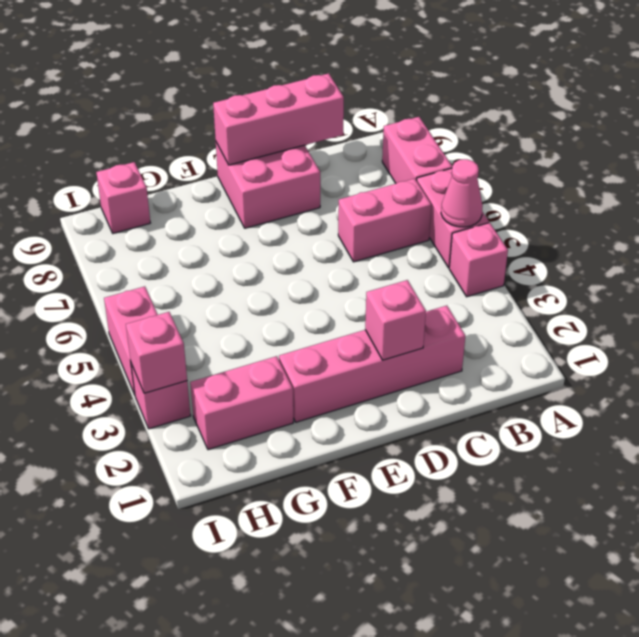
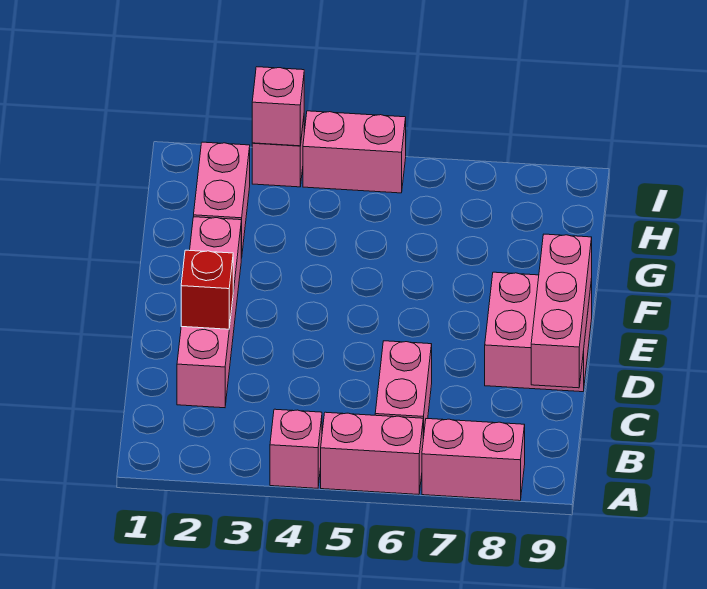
pink cone A5 level 2 -> none
pink brick D2 level 2 -> red brick D2 level 2
pink brick H9 level 1 -> none

